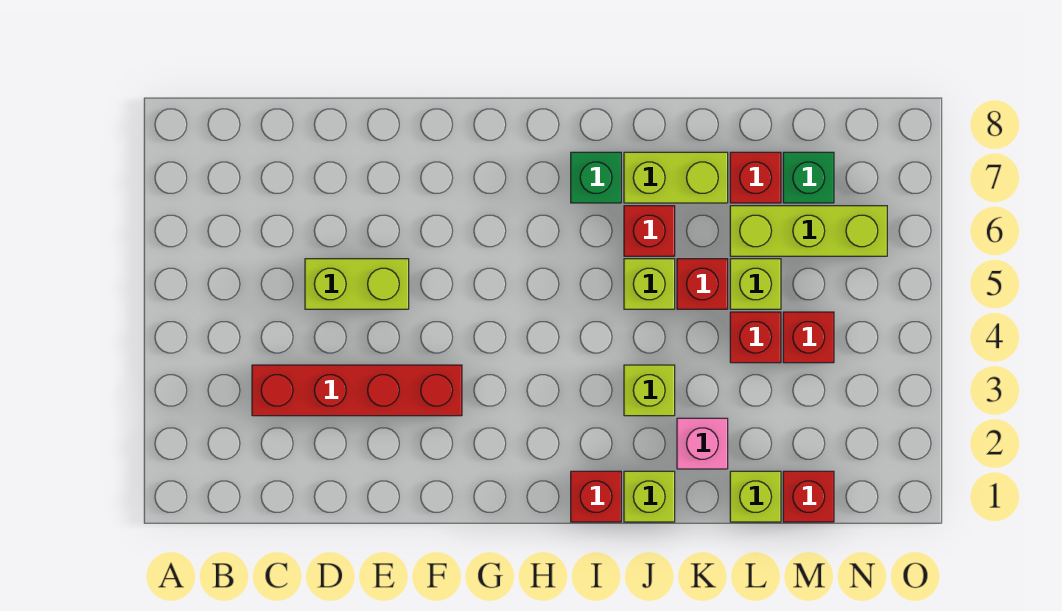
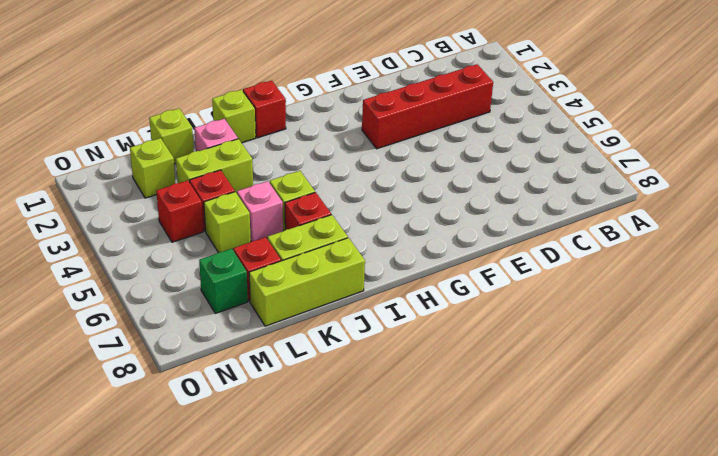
lime brick D5:E5 level 1 -> lime brick K3:L3 level 1
green brick I7 level 1 -> none
lime brick J3 level 1 -> lime brick M2 level 1
red brick K5 level 1 -> pink brick K5 level 1
lime brick L6:N6 level 1 -> lime brick J8:L8 level 1
red brick M1 level 1 -> none

